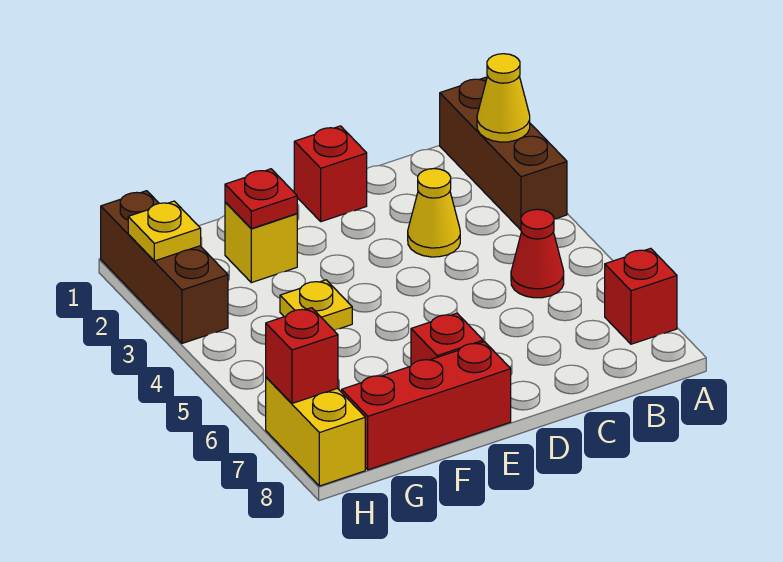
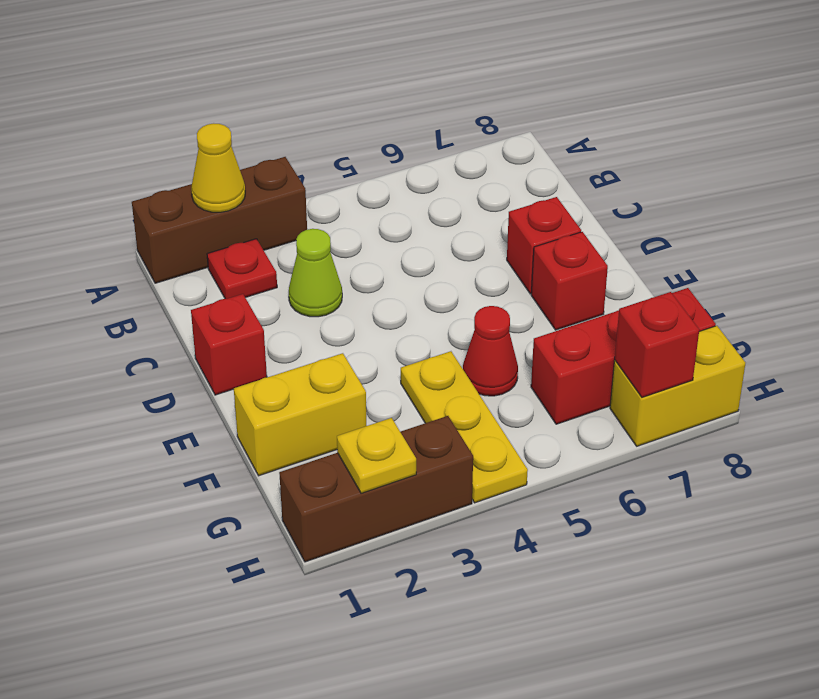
red brick A7 level 1 -> red brick D7 level 1
red cone B5 level 1 -> red cone F5 level 1
yellow cone C3 level 1 -> lime cone C3 level 1
red brick E8:G8 level 1 -> red brick G6:G8 level 1
yellow brick F2 level 1 -> yellow brick F1:F2 level 1
red plate F2 level 2 -> red plate B2 level 1
yellow plate F4 level 1 -> yellow plate F4:H4 level 1

